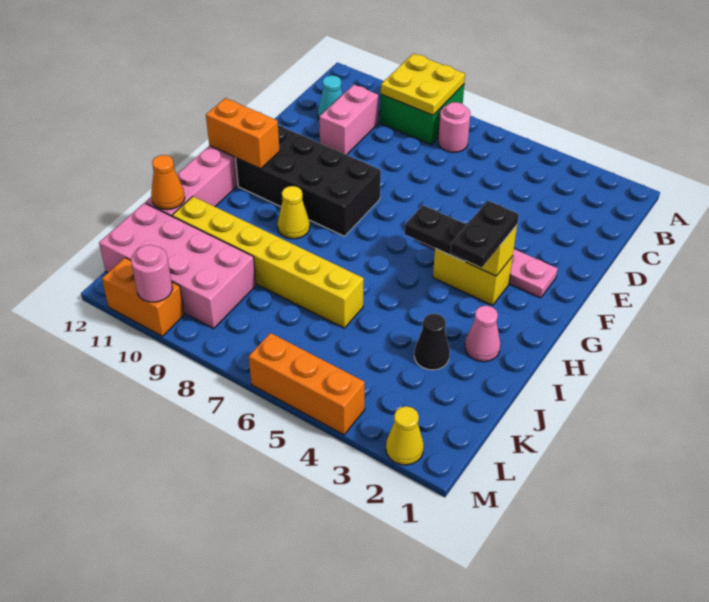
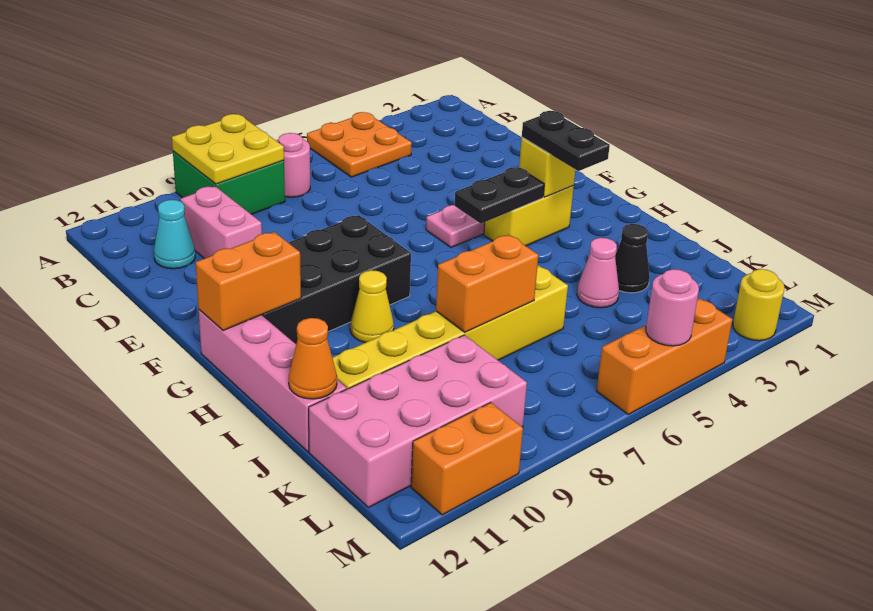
none -> orange plate A4:B5 level 1
pink cone I2 level 1 -> pink cone J4 level 1
none -> orange brick J7:J8 level 2
yellow cone M2 level 1 -> yellow round brick M2 level 1
pink round brick M10 level 2 -> pink round brick M5 level 2

